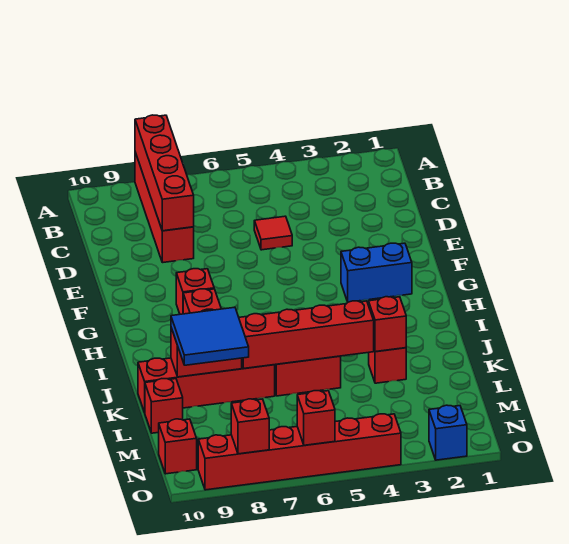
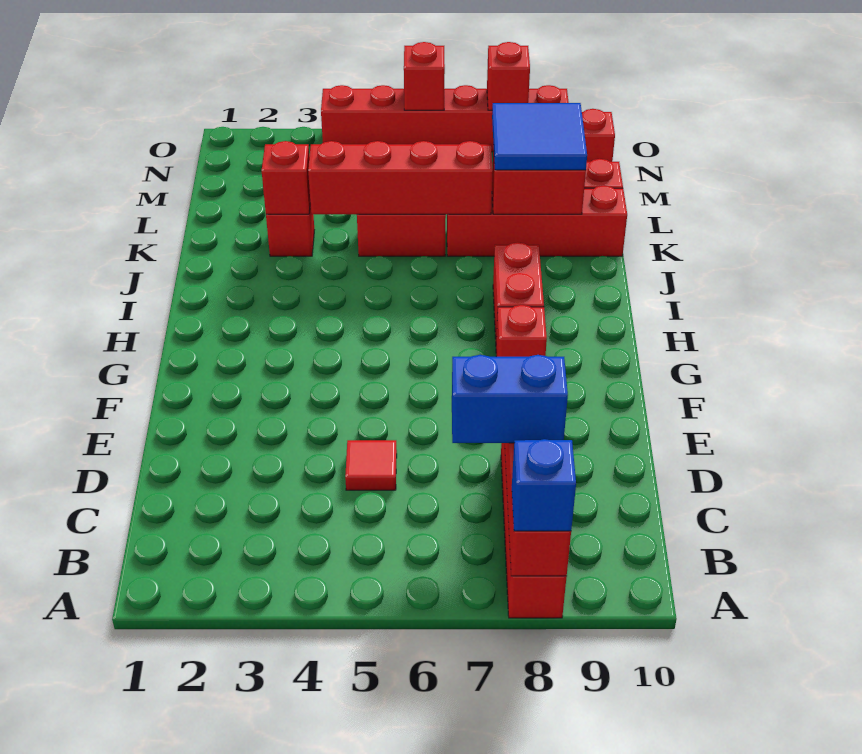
blue brick G2:G3 level 1 -> blue brick C7:C8 level 3
blue brick O2 level 1 -> blue brick A8 level 3

